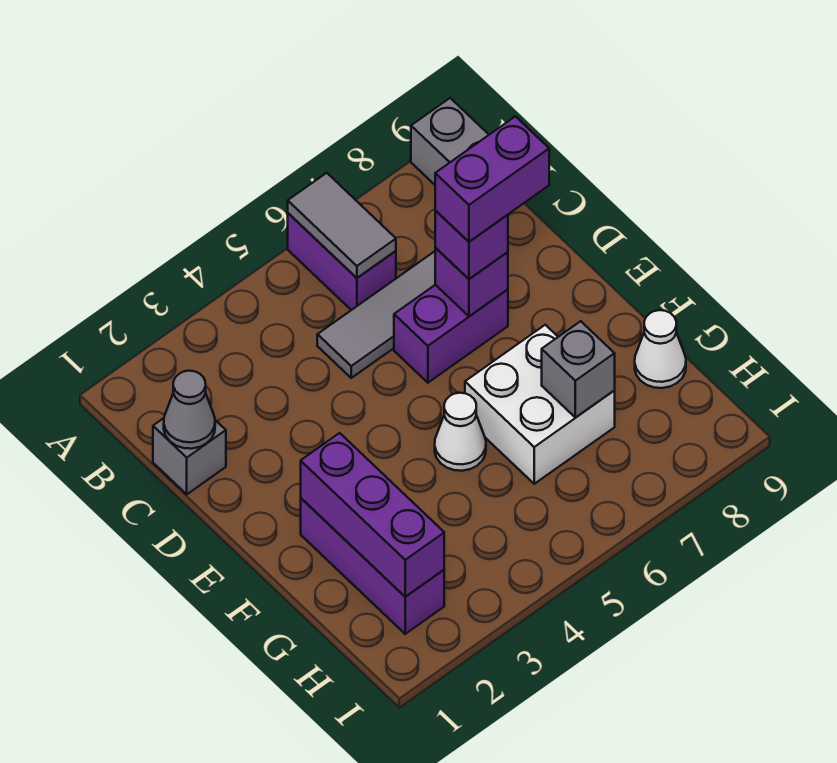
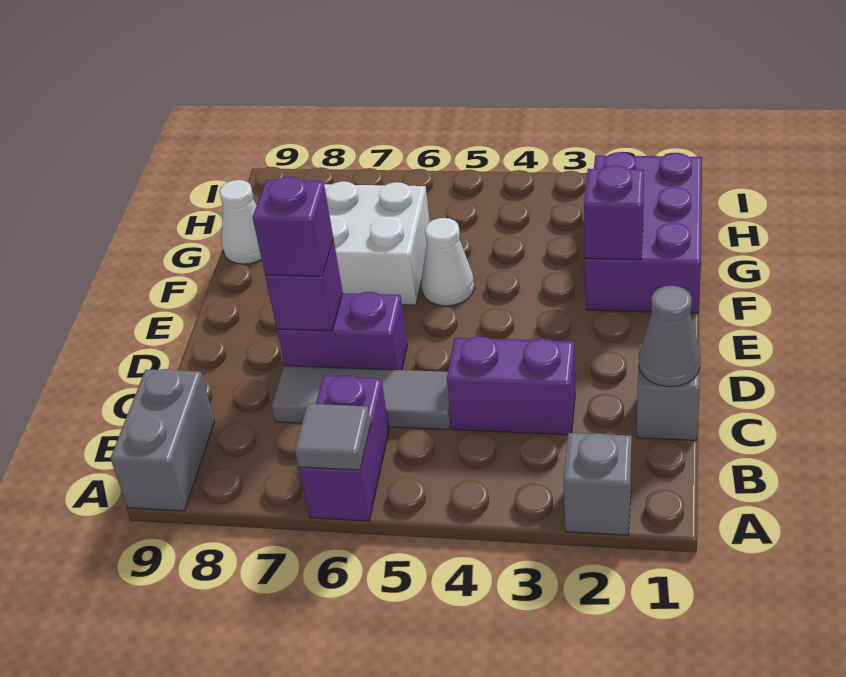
grey tile A6:B6 level 2 -> grey tile A6 level 2
purple brick D7:D8 level 4 -> purple brick C3:C4 level 1
purple brick F2:H2 level 1 -> purple brick F1:H2 level 1
purple brick F2:H2 level 2 -> purple brick F2 level 2
grey brick G7 level 2 -> grey brick A2 level 1

